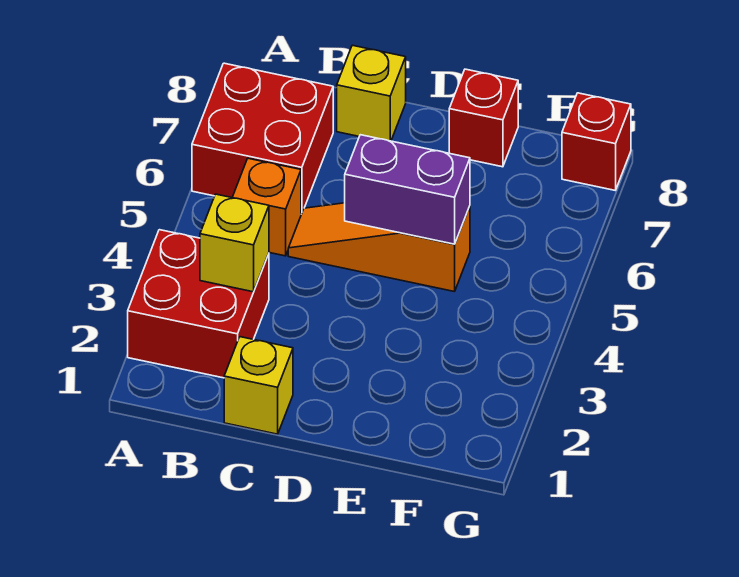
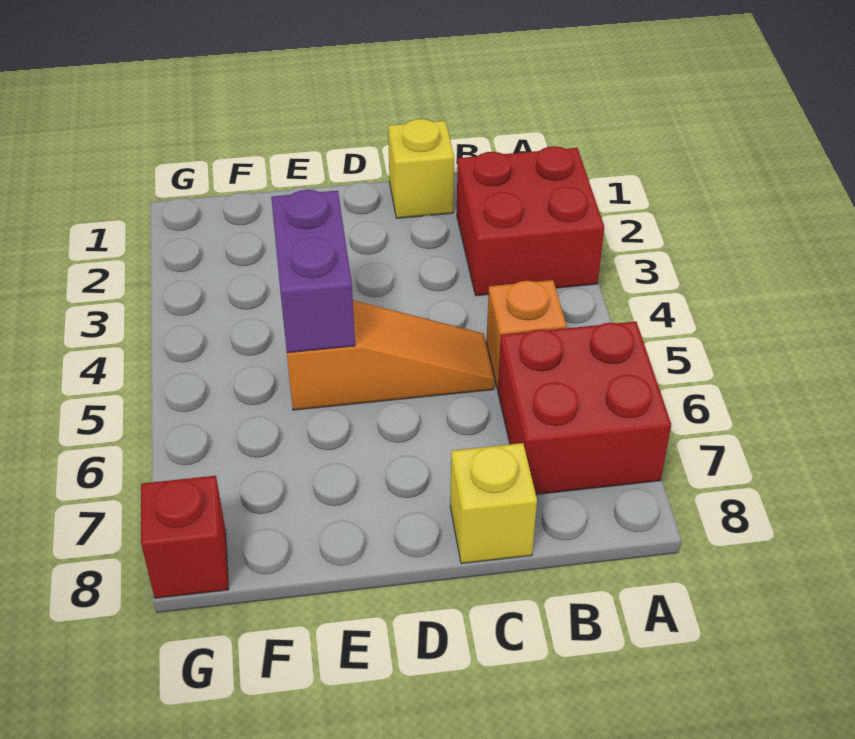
yellow brick B3 level 2 -> none
purple brick D5:E5 level 2 -> purple brick E4:E5 level 2
red brick E8 level 1 -> none

